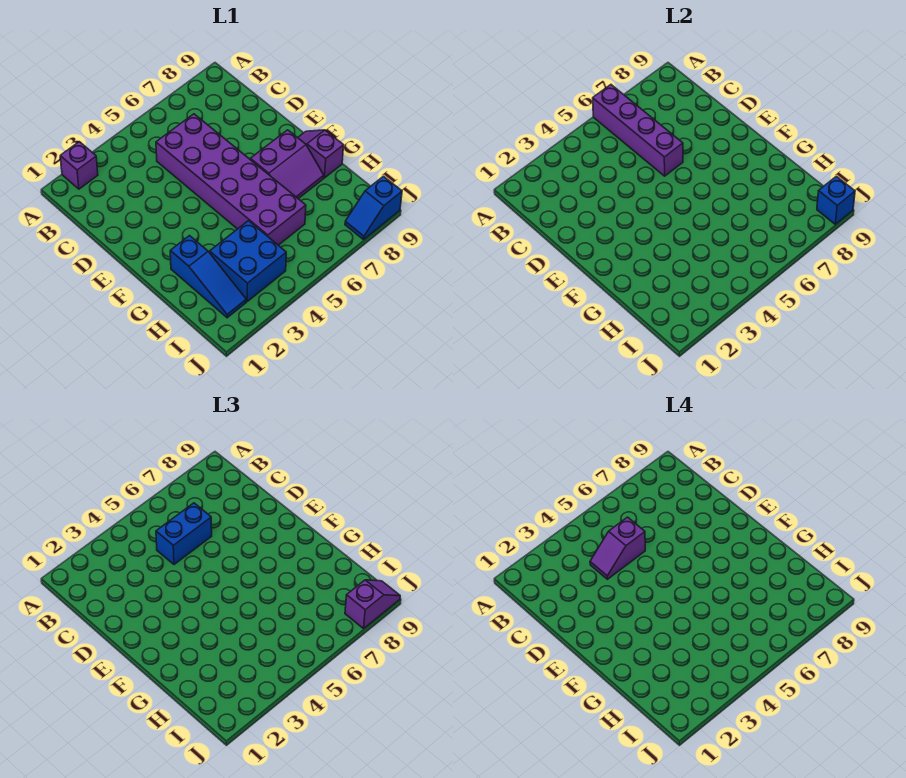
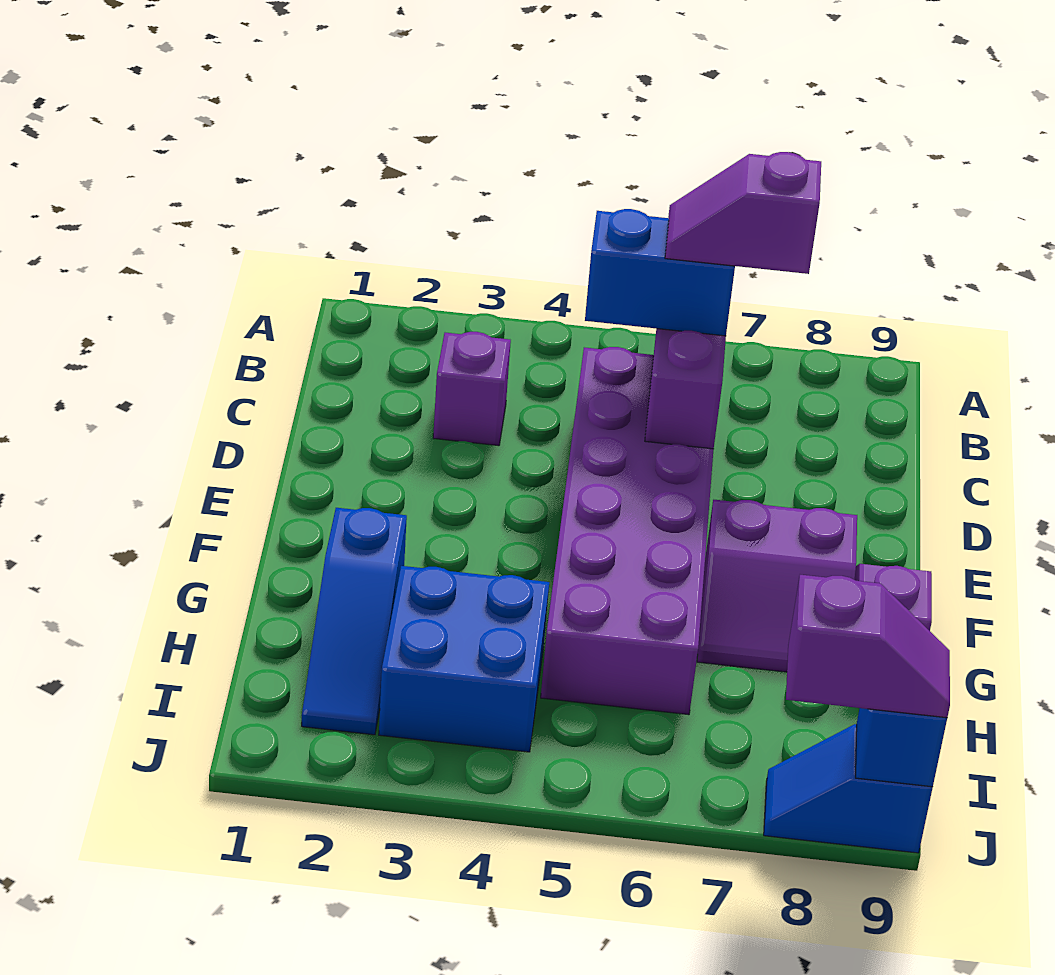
purple brick A2 level 1 -> purple brick C3 level 1
purple slope C4:C5 level 4 top 5 -> purple slope C6:C7 level 4 top 7

